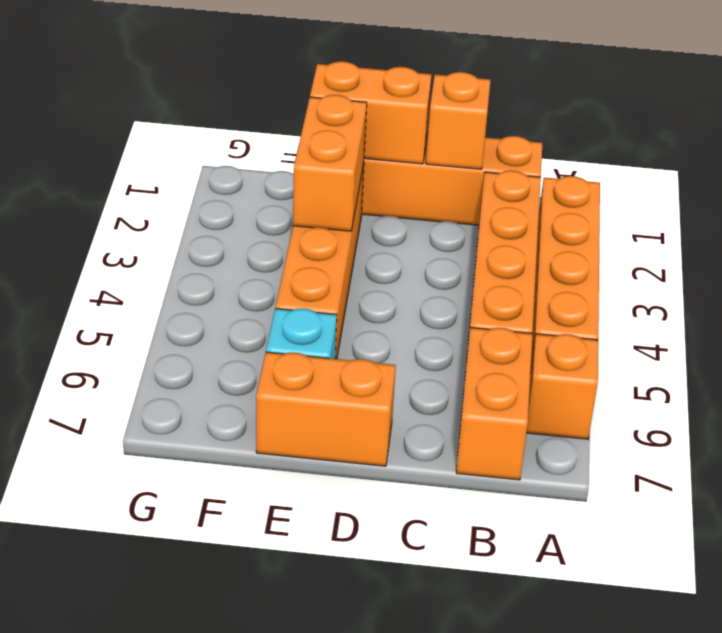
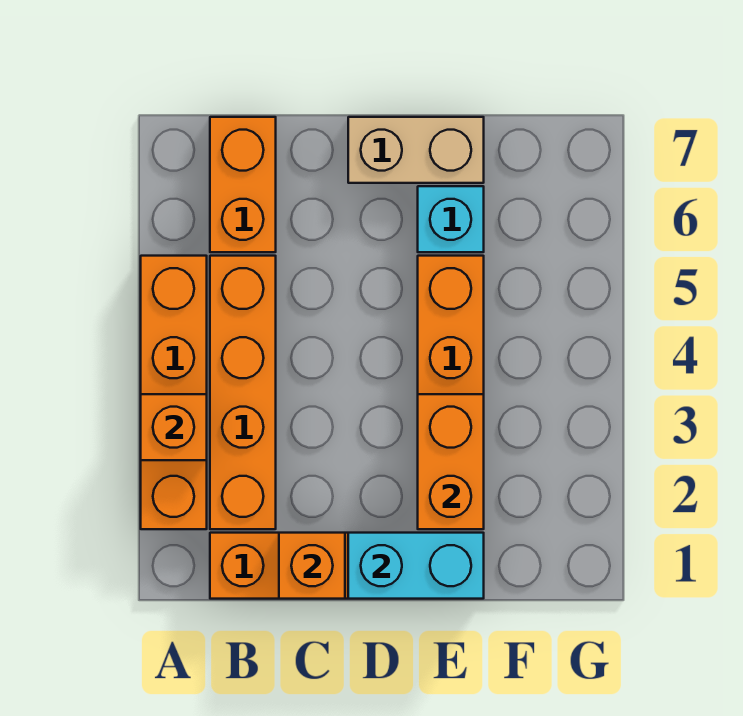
orange brick A6 level 1 -> orange brick A3 level 2
orange brick D1:E1 level 2 -> cyan brick D1:E1 level 2
orange brick D7:E7 level 1 -> tan brick D7:E7 level 1

